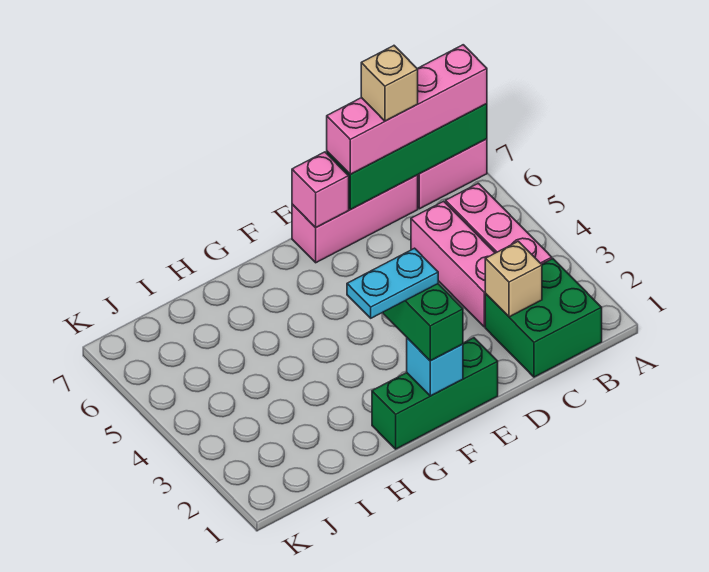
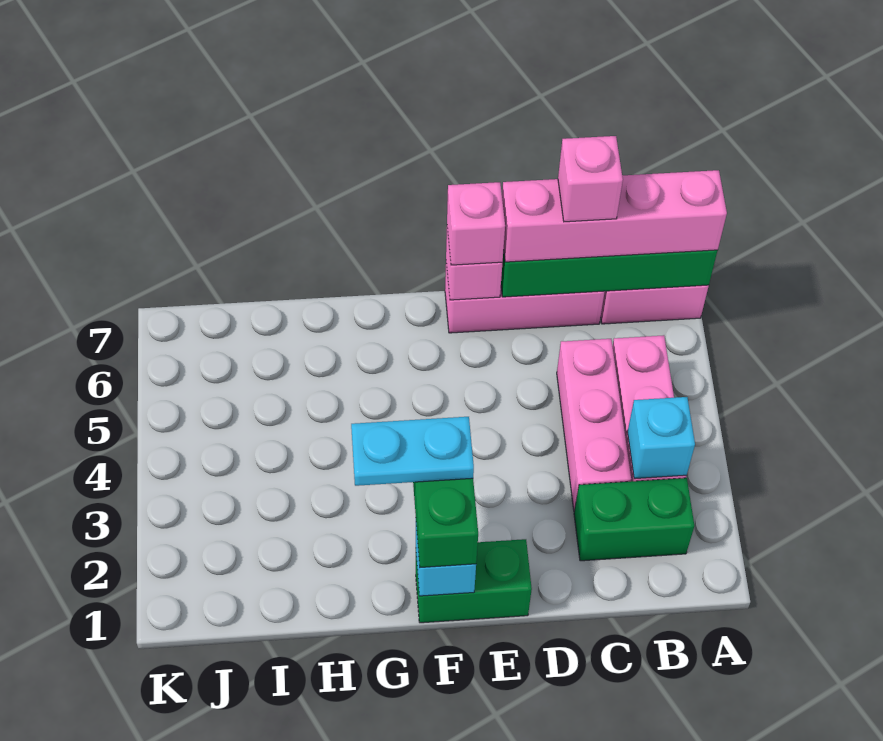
green brick B1:C2 level 1 -> green brick B2:C2 level 1
none -> cyan brick B3 level 2
tan brick C2 level 2 -> none
tan brick C7 level 4 -> pink brick C7 level 4
green brick E1:G1 level 1 -> green brick E1:F1 level 1
none -> pink brick E7 level 3

